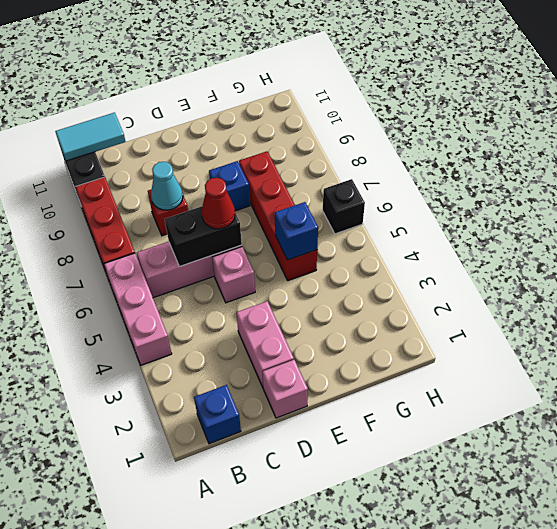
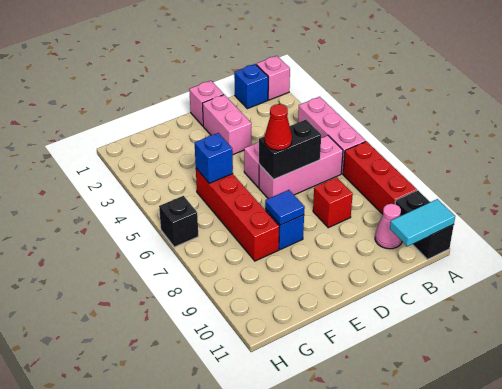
none -> pink brick A1 level 1
none -> pink cone B10 level 1
cyan cone C8 level 2 -> none
none -> blue tile E8 level 2

